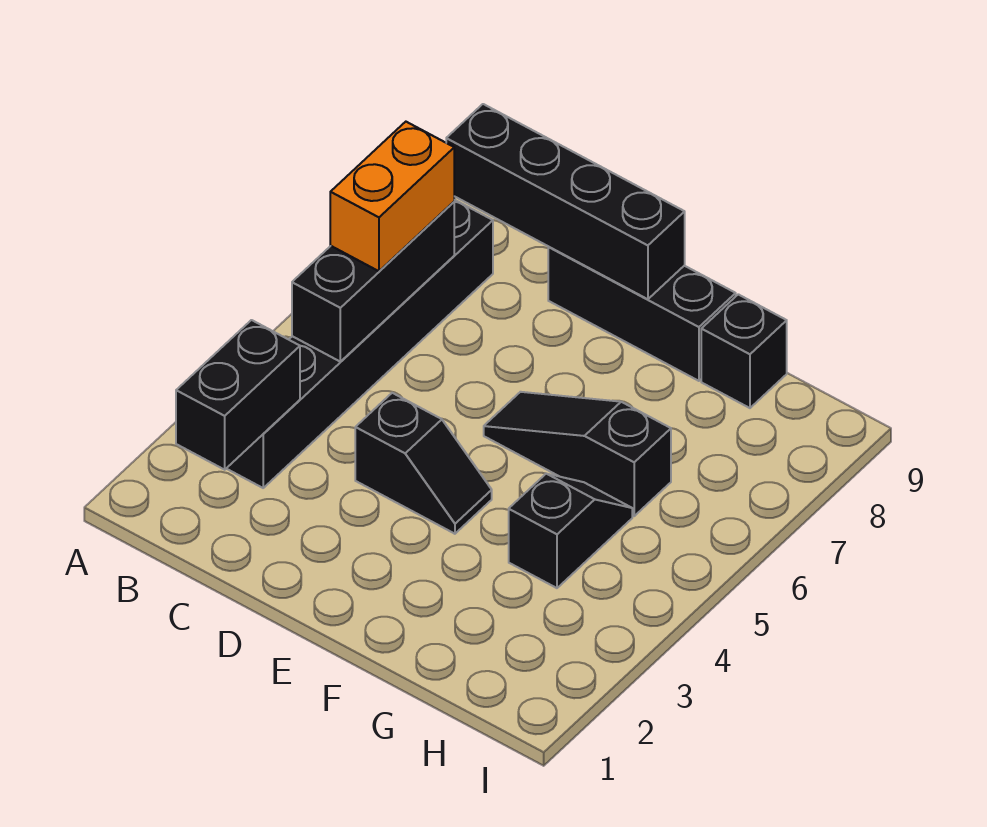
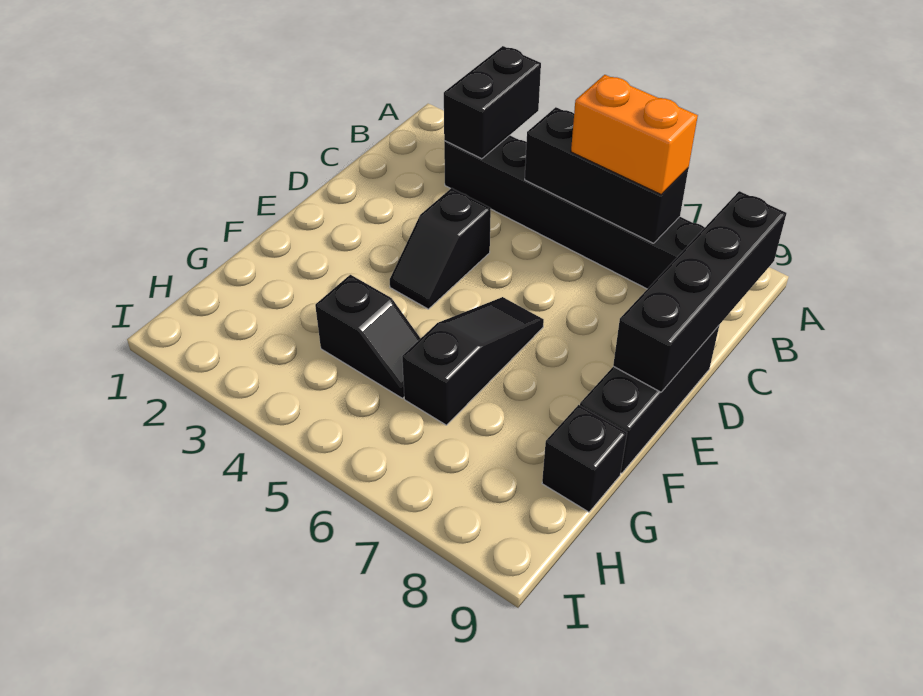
black brick B2:B3 level 2 -> black brick A3:B3 level 2

